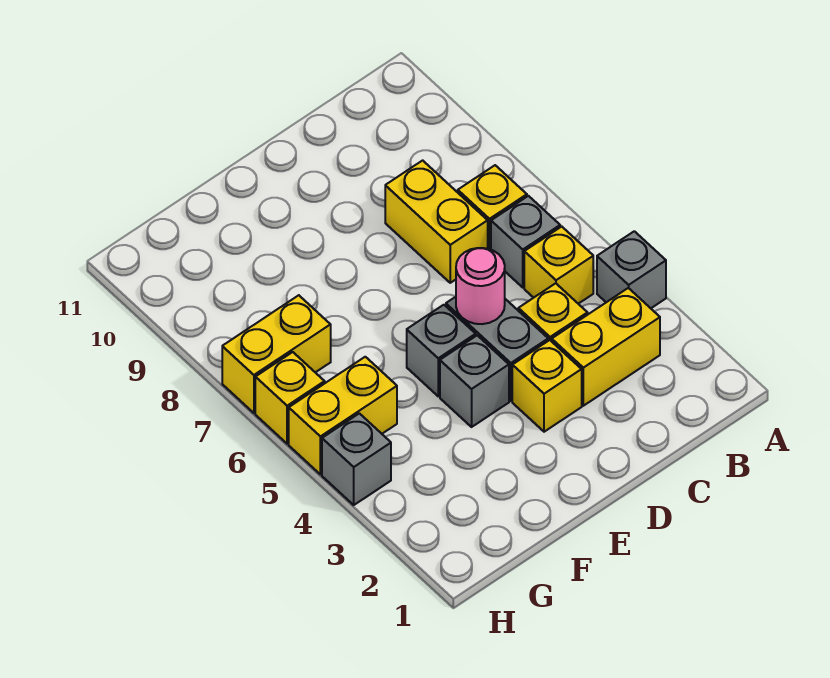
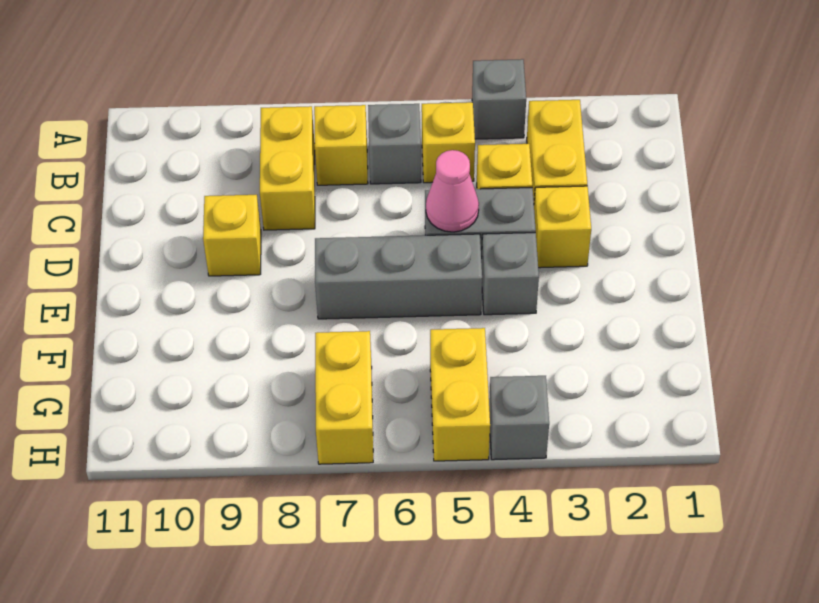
yellow brick C7:C8 level 1 -> yellow brick B8:C8 level 1
pink round brick D5 level 2 -> pink cone D5 level 2
grey brick E5 level 1 -> grey brick E5:E7 level 1
yellow brick H6 level 1 -> yellow brick D9 level 1

